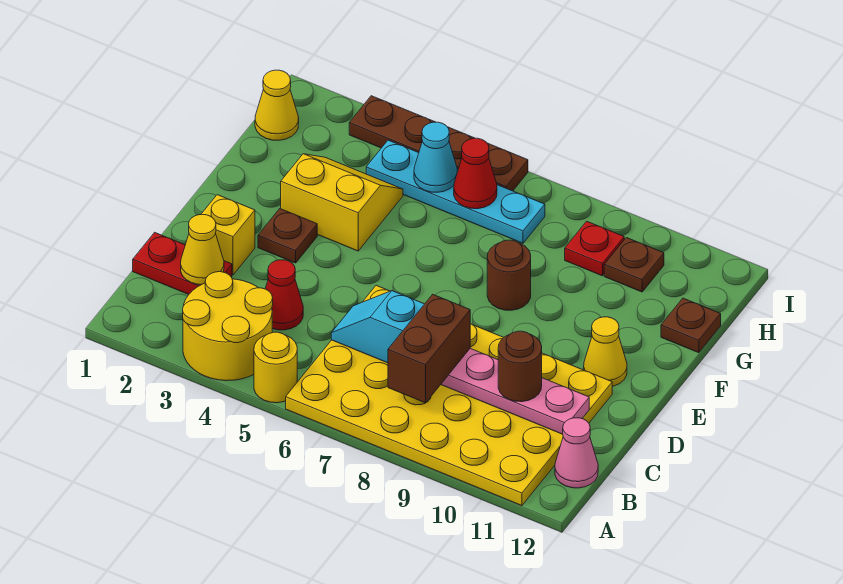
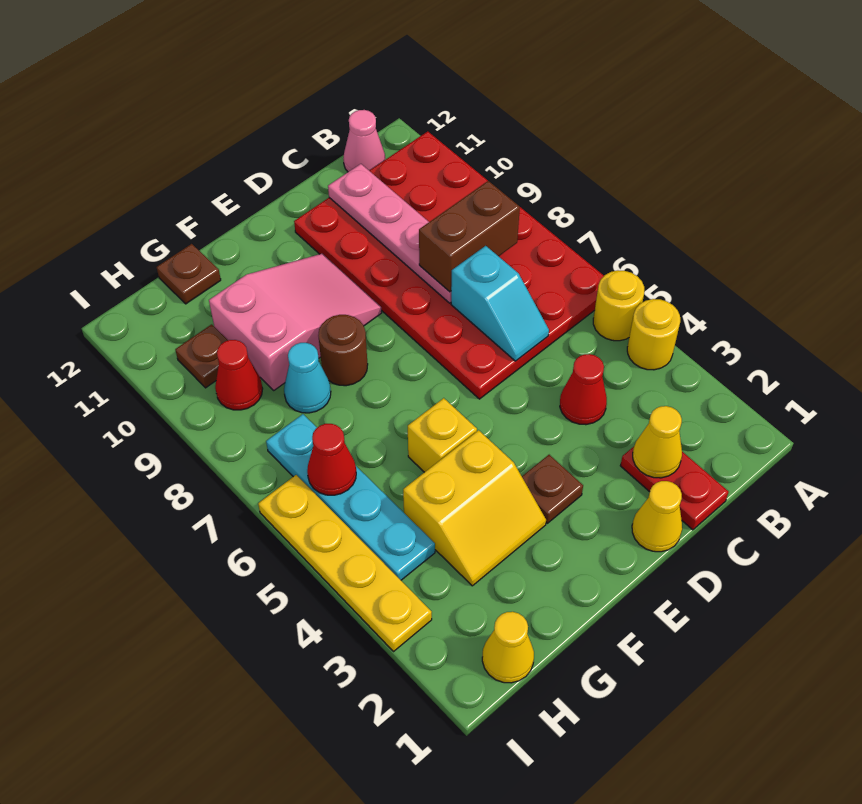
yellow round brick A3:B4 level 1 -> yellow round brick A4 level 1
yellow plate A6:D11 level 1 -> red plate A6:D11 level 1
brown round brick C10 level 3 -> none
yellow brick D2 level 1 -> yellow brick F5 level 1
none -> pink slope E9:G10 level 1 top G
yellow cone E11 level 1 -> yellow cone D1 level 1
yellow slope F3:G4 level 1 top F -> yellow slope F3:G4 level 1 top 4
cyan cone H5 level 2 -> cyan cone G8 level 1
red plate H9 level 1 -> red cone H9 level 1
brown plate I3:I6 level 1 -> yellow plate I3:I6 level 1

